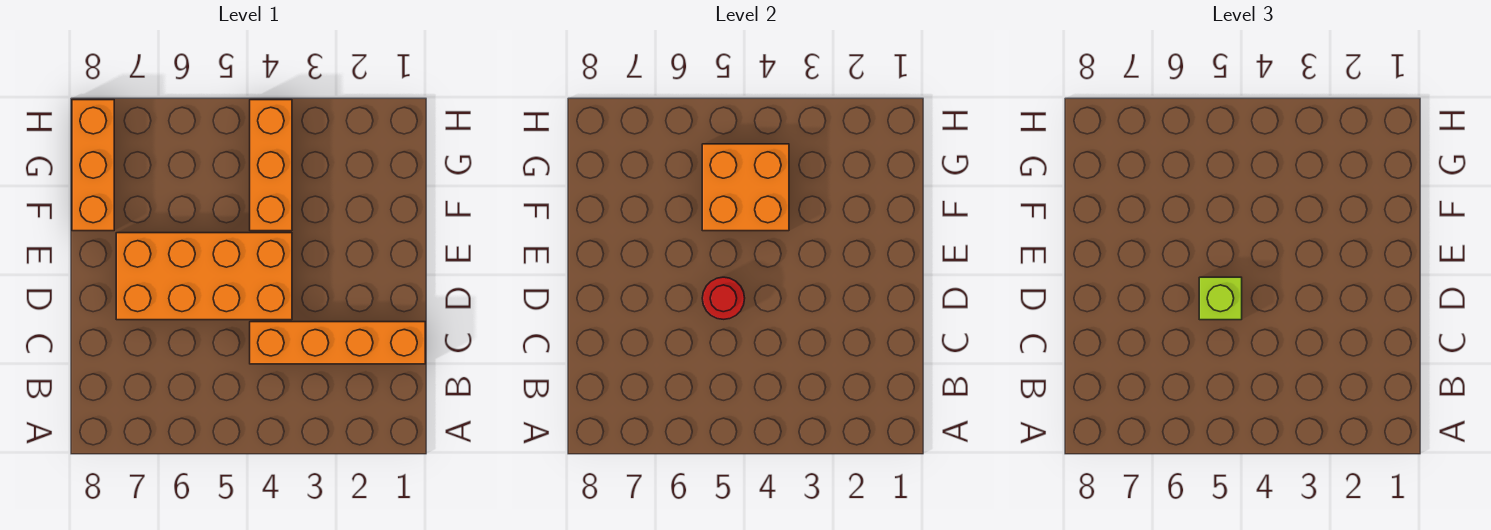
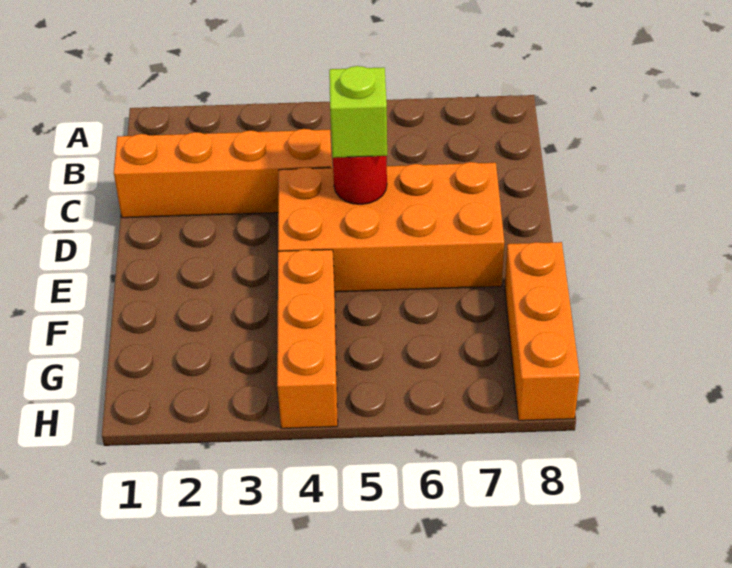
orange brick F4:G5 level 2 -> none

